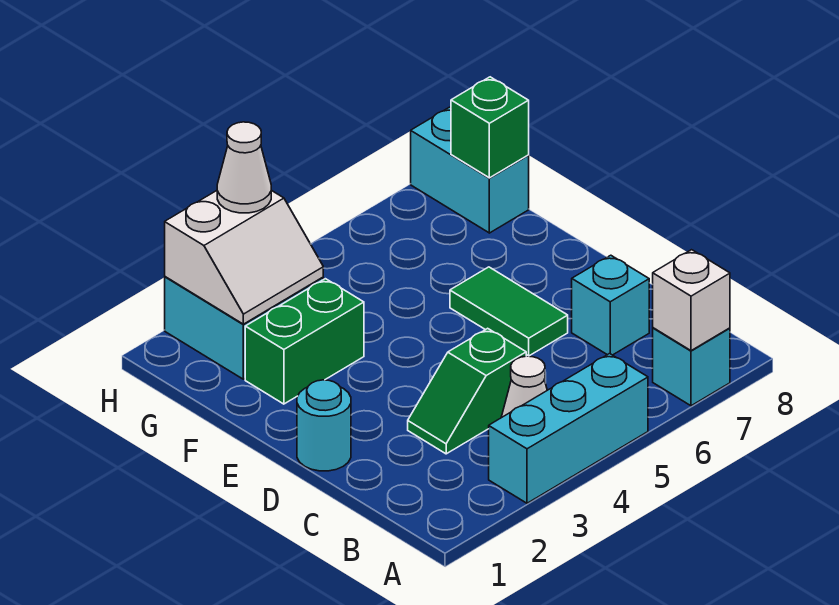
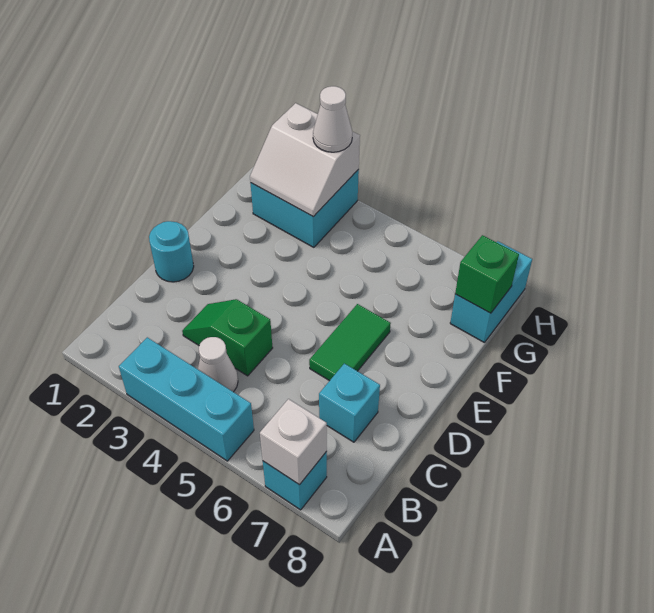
green brick F2:F3 level 1 -> none

